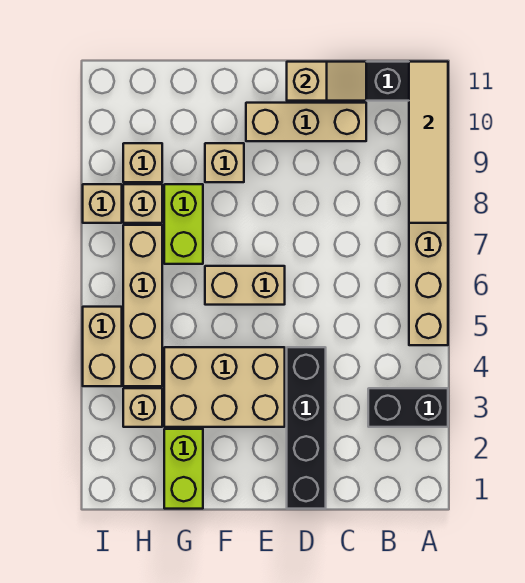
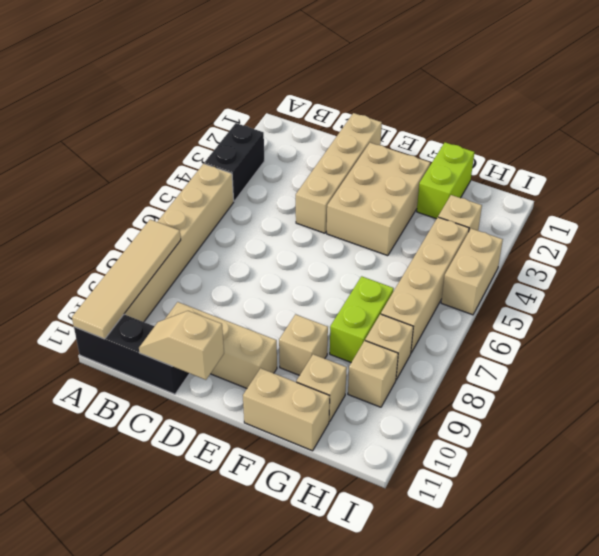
black brick A3:B3 level 1 -> black brick A3:A4 level 1
black brick D1:D4 level 1 -> tan brick D1:D4 level 1
tan brick E3:G4 level 1 -> tan brick E2:F4 level 1
tan brick E6:F6 level 1 -> tan brick F11:G11 level 1
tan brick I8 level 1 -> tan brick G10 level 1

